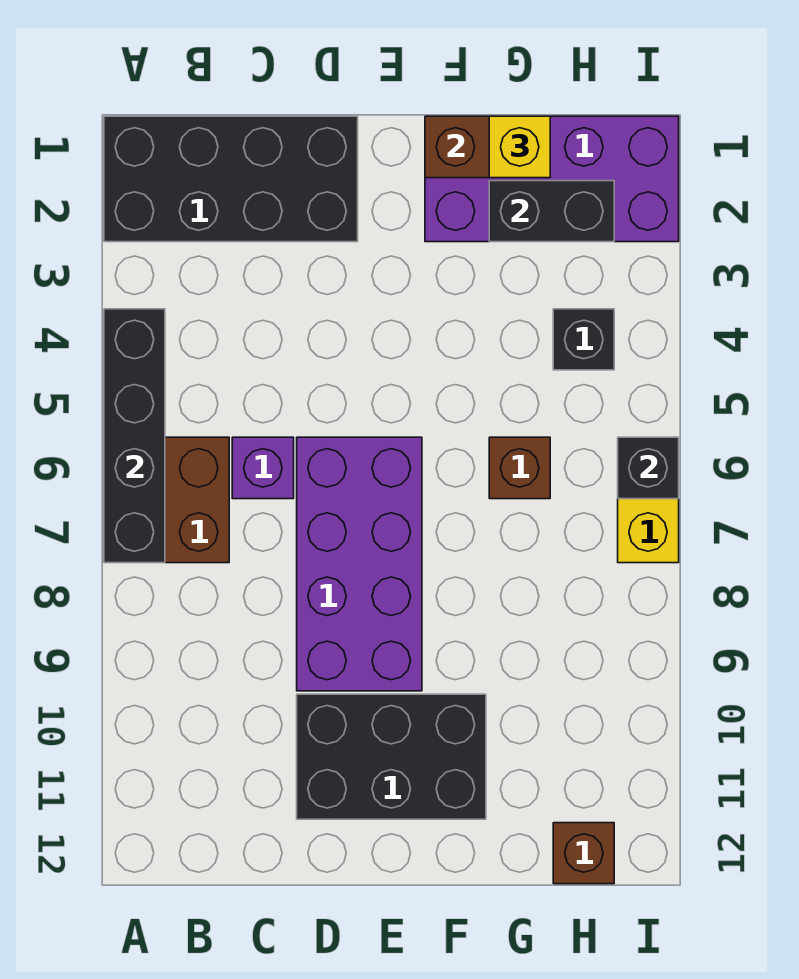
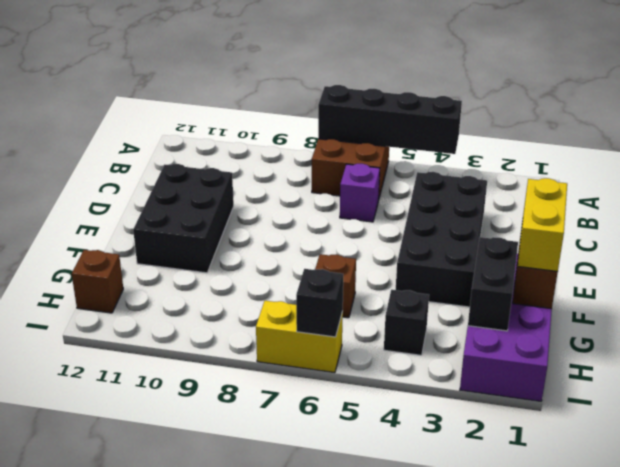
black brick A1:D2 level 1 -> black brick C3:F4 level 1
purple brick D6:E9 level 1 -> none
yellow brick G1 level 3 -> yellow brick F1:G1 level 3

